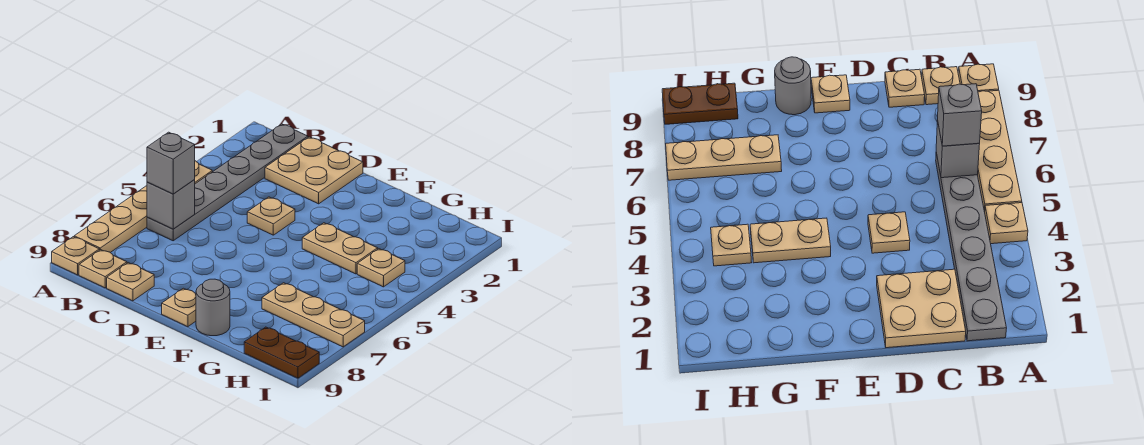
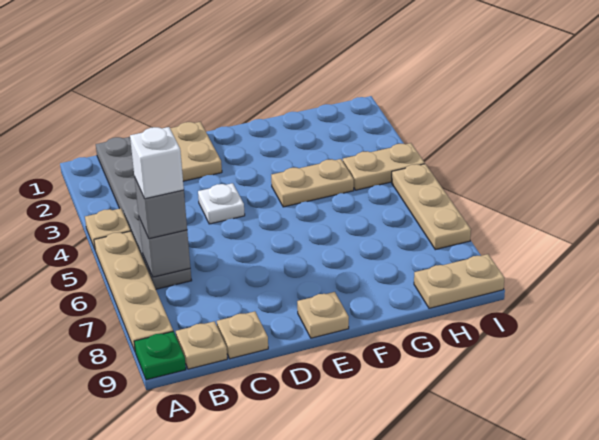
tan plate A9 level 1 -> green plate A9 level 1
none -> white brick B6 level 4
tan plate D4 level 1 -> white plate D4 level 1
grey round brick F9 level 1 -> none
tan plate G7:I7 level 1 -> tan plate I5:I7 level 1
tan plate H4 level 1 -> tan plate H4:I4 level 1
brown plate H9:I9 level 1 -> tan plate H9:I9 level 1

